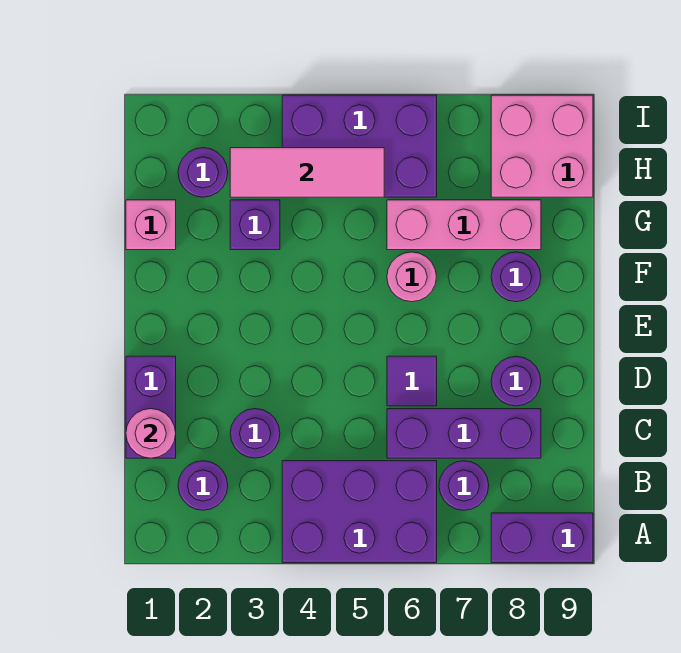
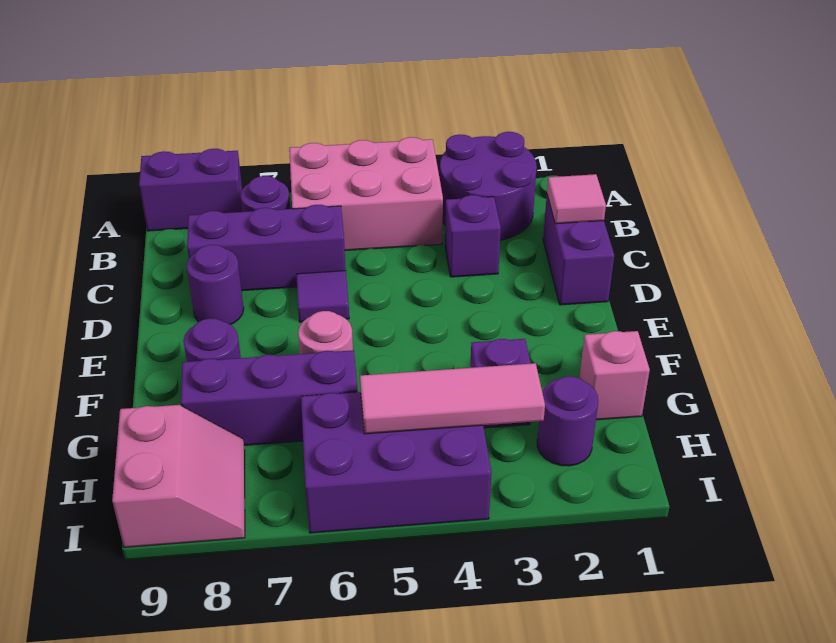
purple brick A4:B6 level 1 -> pink brick A4:B6 level 1
purple round brick B2 level 1 -> purple round brick A2:B3 level 1
pink round brick C1 level 2 -> pink tile C1 level 2
purple round brick C3 level 1 -> purple brick C3 level 1
pink brick G6:G8 level 1 -> purple brick G6:G8 level 1
pink brick H8:I9 level 1 -> pink slope H8:I9 level 1 top 9

